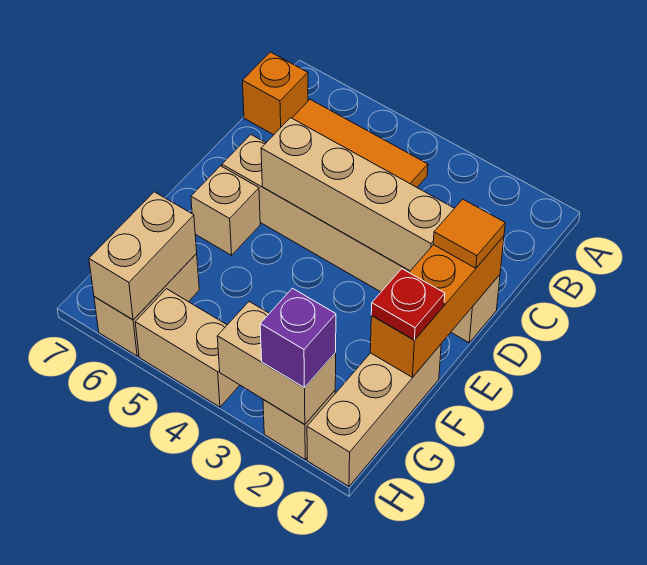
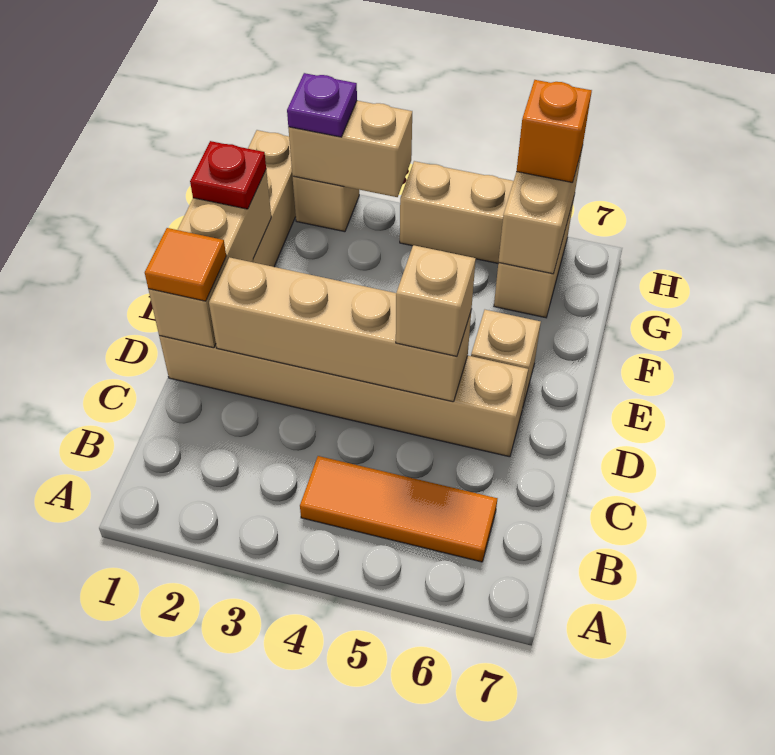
orange brick B7 level 1 -> orange brick H6 level 3
orange brick D1:F1 level 2 -> tan brick D1:F1 level 2
none -> tan brick D5 level 3
purple brick H2 level 3 -> purple plate H2 level 3

